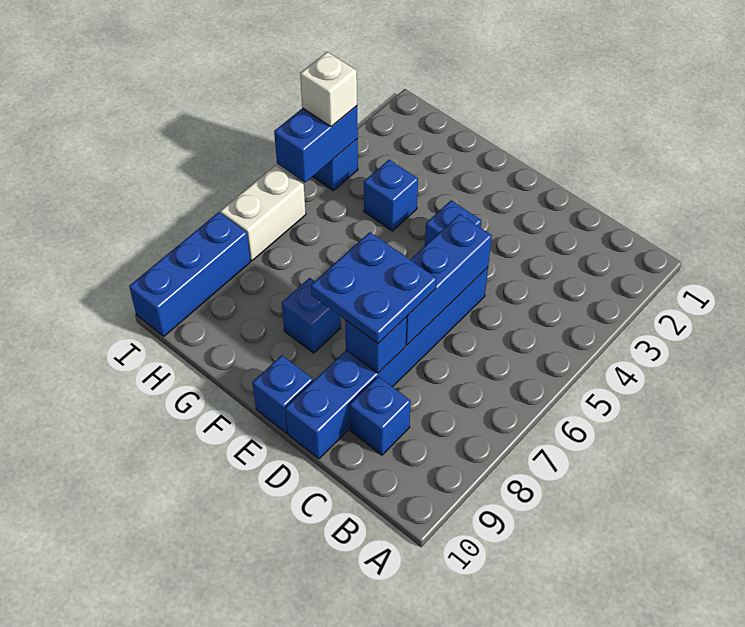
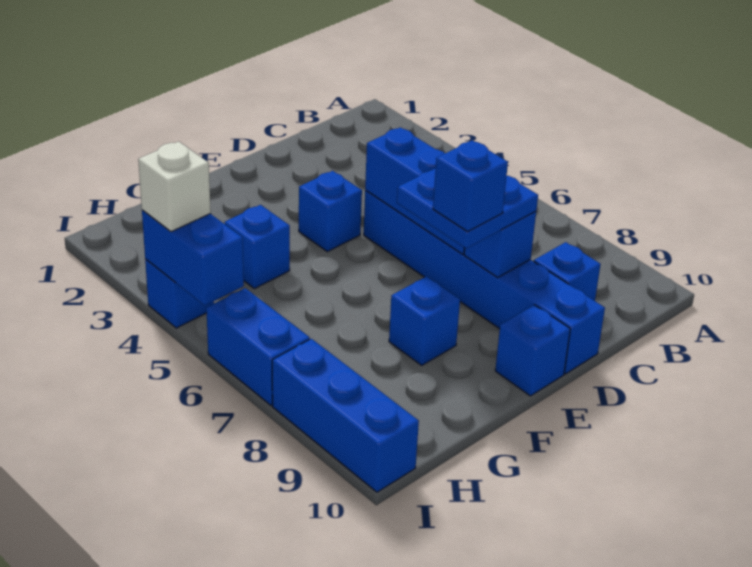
none -> blue brick E8 level 4
white brick I6:I7 level 1 -> blue brick I6:I7 level 1

